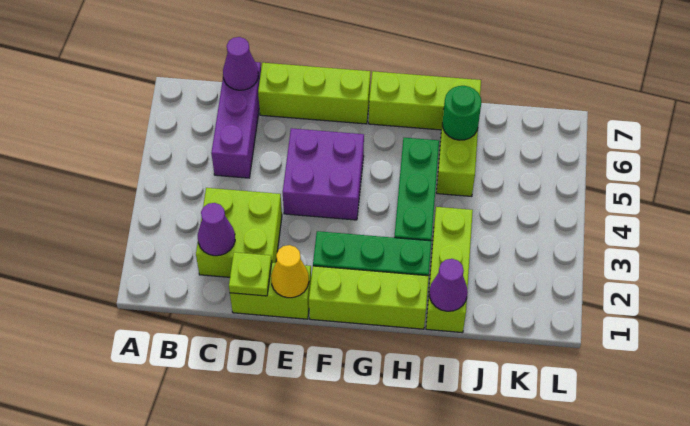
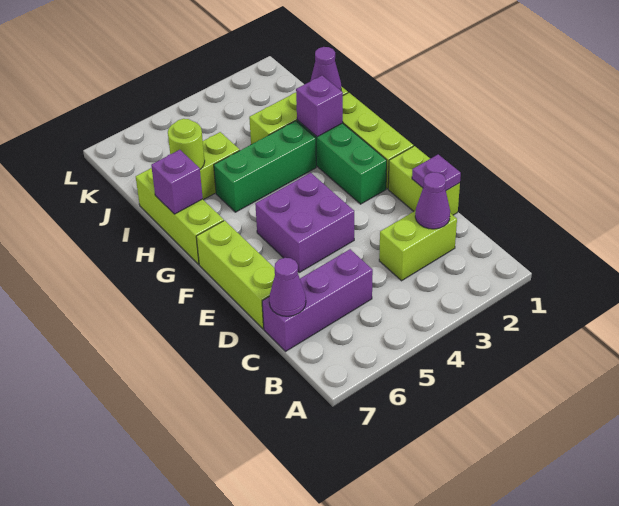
lime brick C2:D3 level 1 -> lime brick C2:C3 level 1
lime plate D1 level 2 -> purple plate D1 level 2
yellow cone E1 level 2 -> none
none -> purple brick H2 level 2
none -> purple brick H7 level 2
green round brick I6 level 2 -> lime round brick I6 level 2

